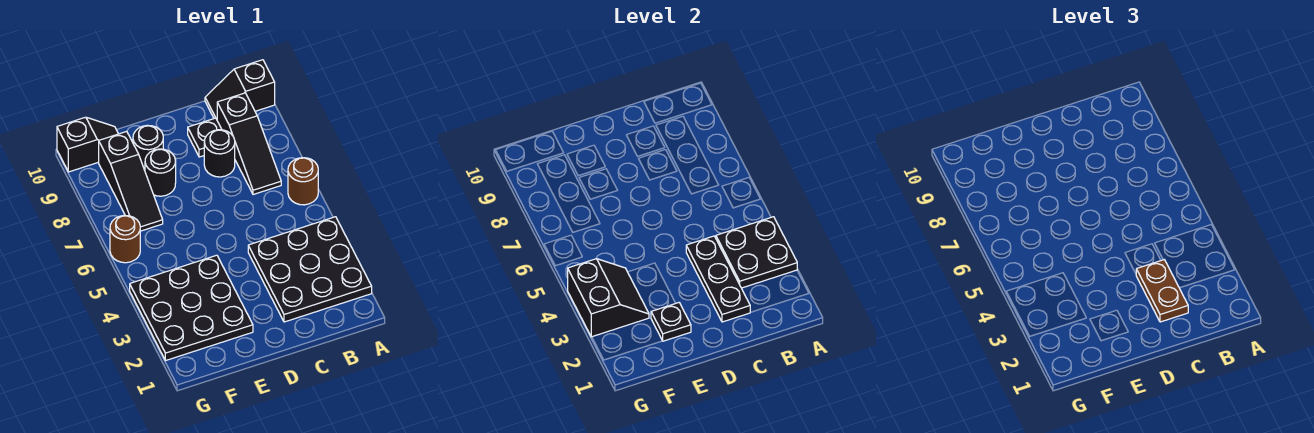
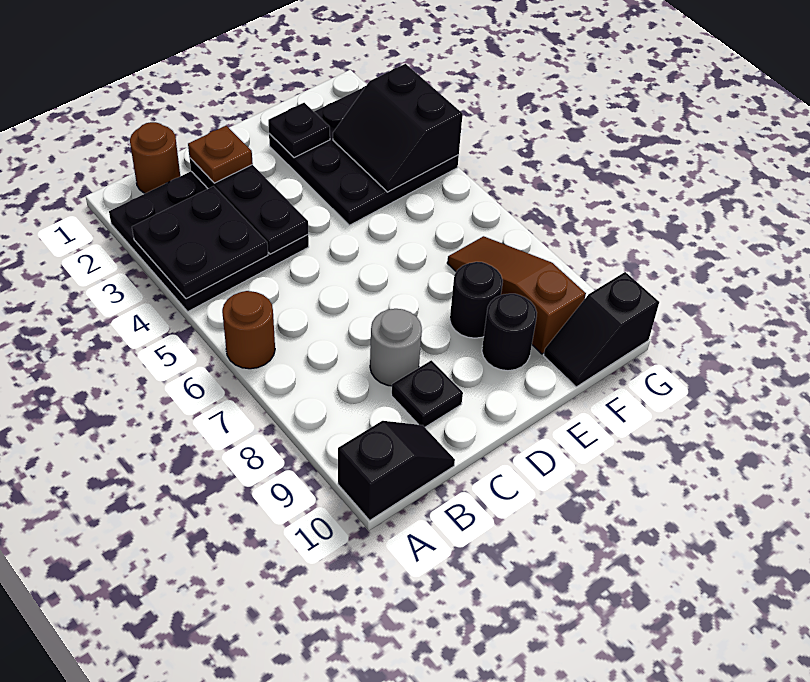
black slope B7:B9 level 1 top 9 -> none
brown plate C2:C3 level 3 -> brown plate C2 level 3
black round brick C8 level 1 -> grey round brick C8 level 1
black slope F7:F9 level 1 top 9 -> brown slope F7:F9 level 1 top 9
brown round brick G6 level 1 -> brown round brick B1 level 1

